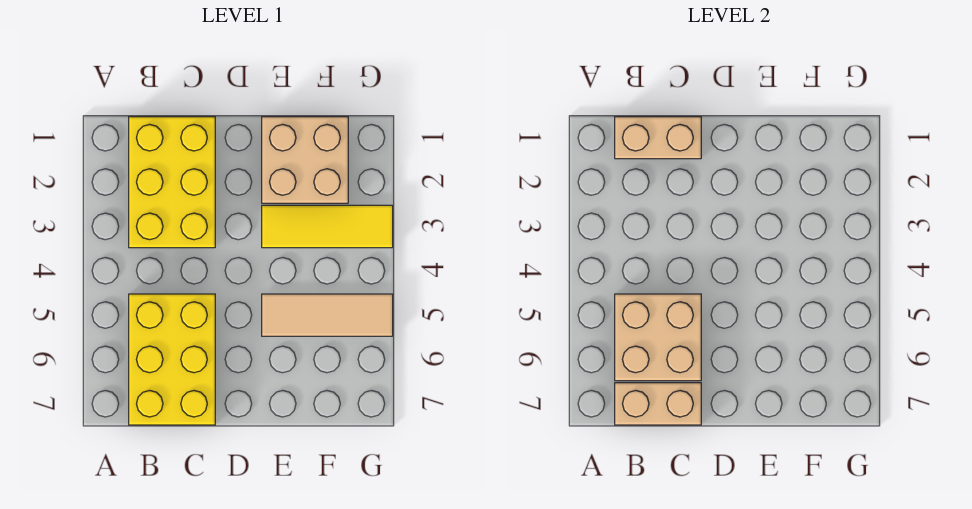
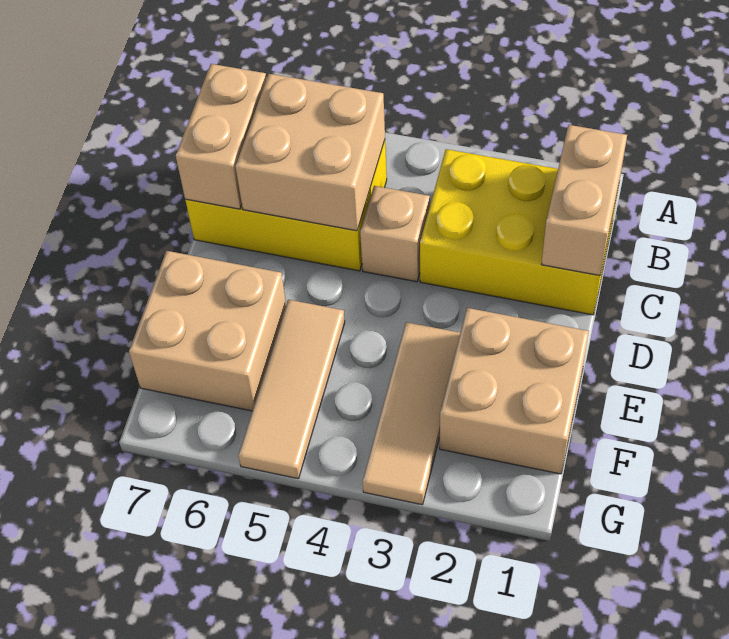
none -> tan brick C4 level 1
yellow tile E3:G3 level 1 -> tan tile E3:G3 level 1
none -> tan brick E6:F7 level 1

